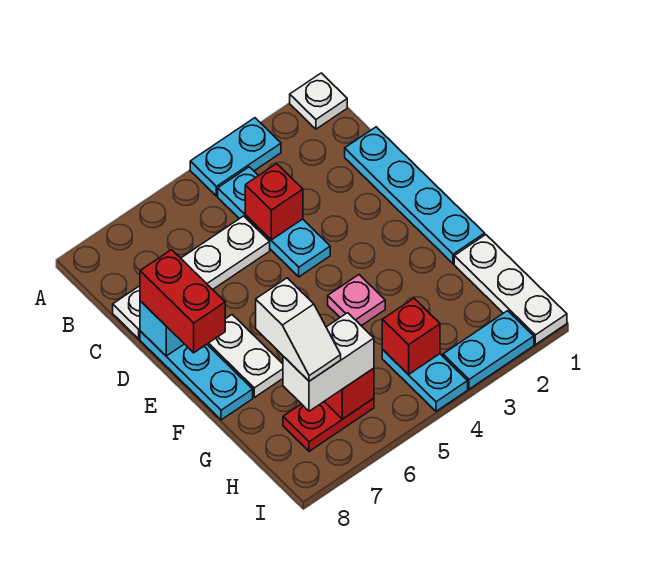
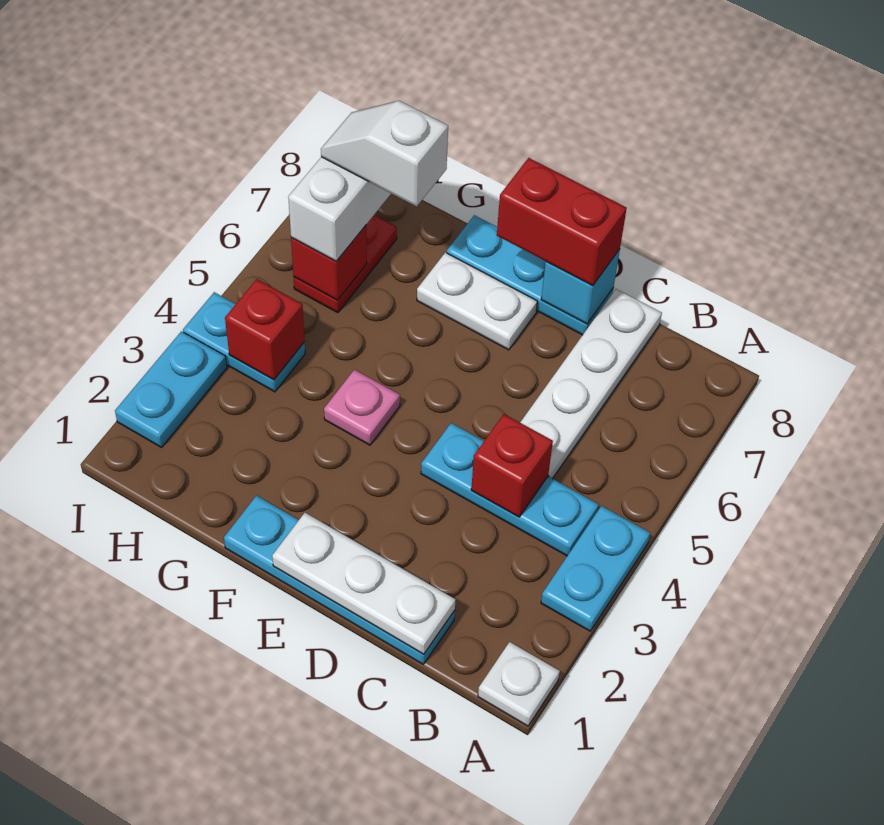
white plate G1:I1 level 1 -> white plate C1:E1 level 2

